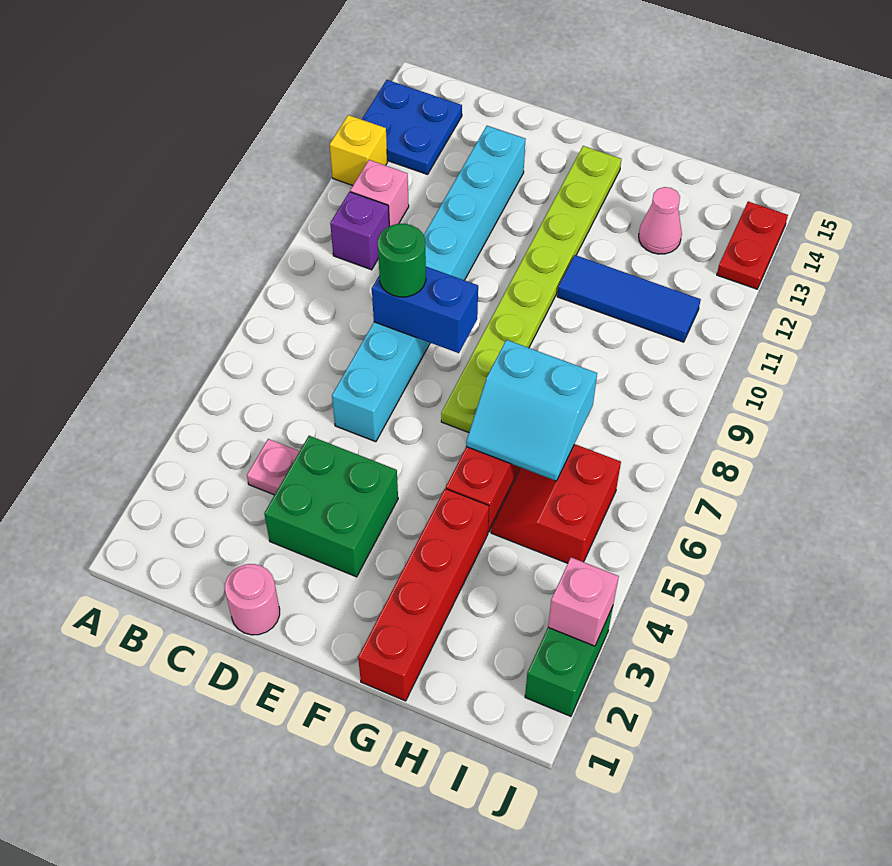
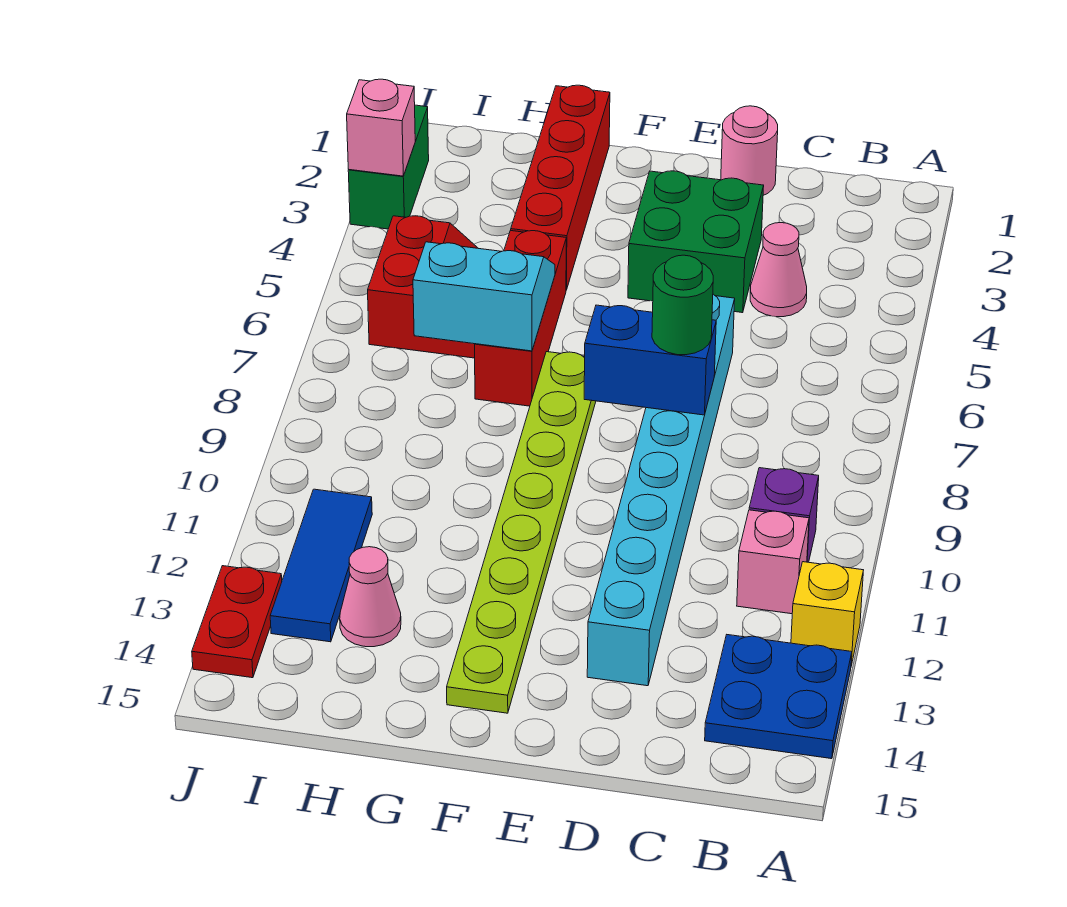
pink plate C4 level 1 -> pink cone C4 level 1
blue tile G11:I11 level 1 -> blue tile I11:I13 level 1

